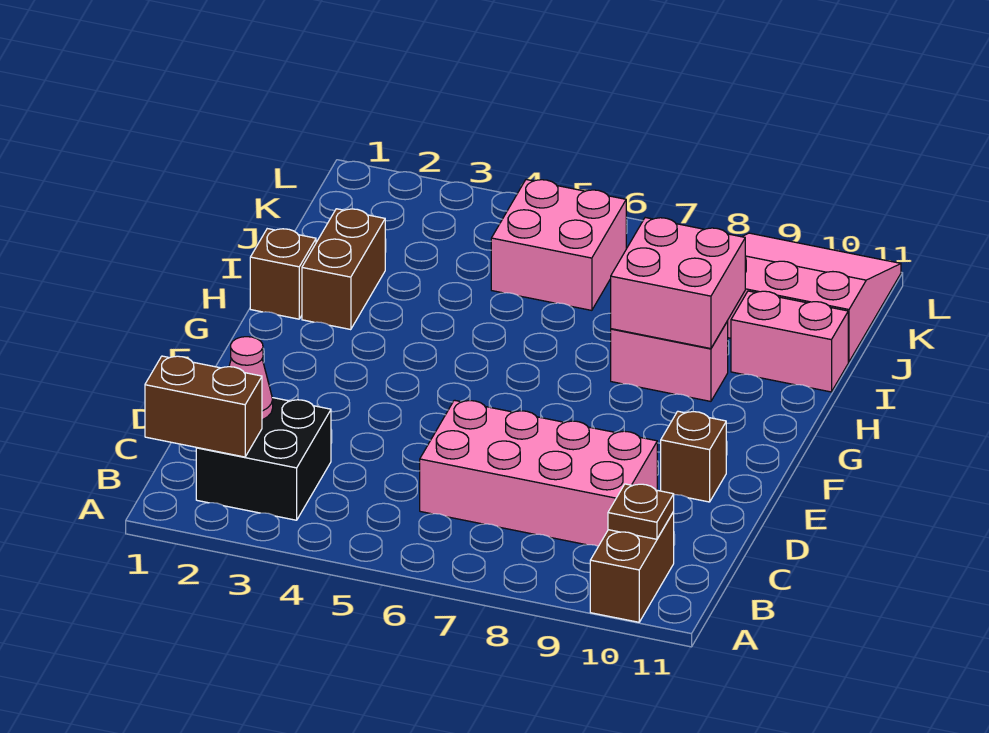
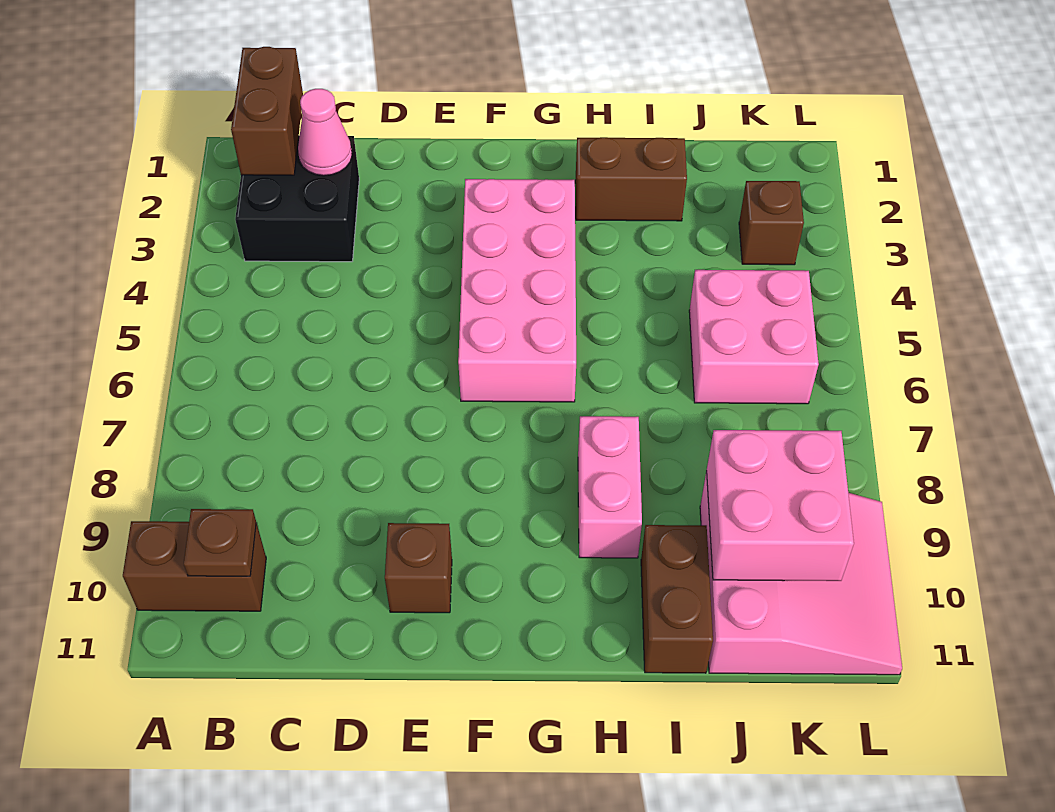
pink brick C6:D9 level 1 -> pink brick F3:G6 level 1
brown brick H1 level 1 -> brown brick K3 level 1
pink brick H8:I9 level 2 -> pink brick J9:K10 level 2
pink brick I10:I11 level 1 -> brown brick I10:I11 level 1

